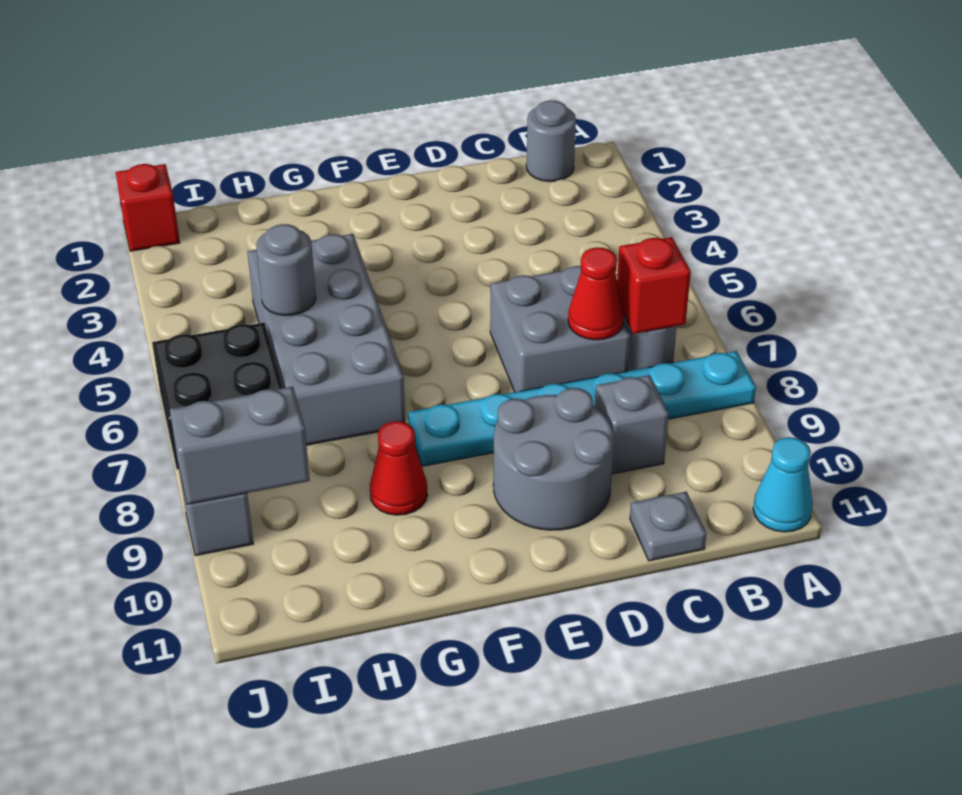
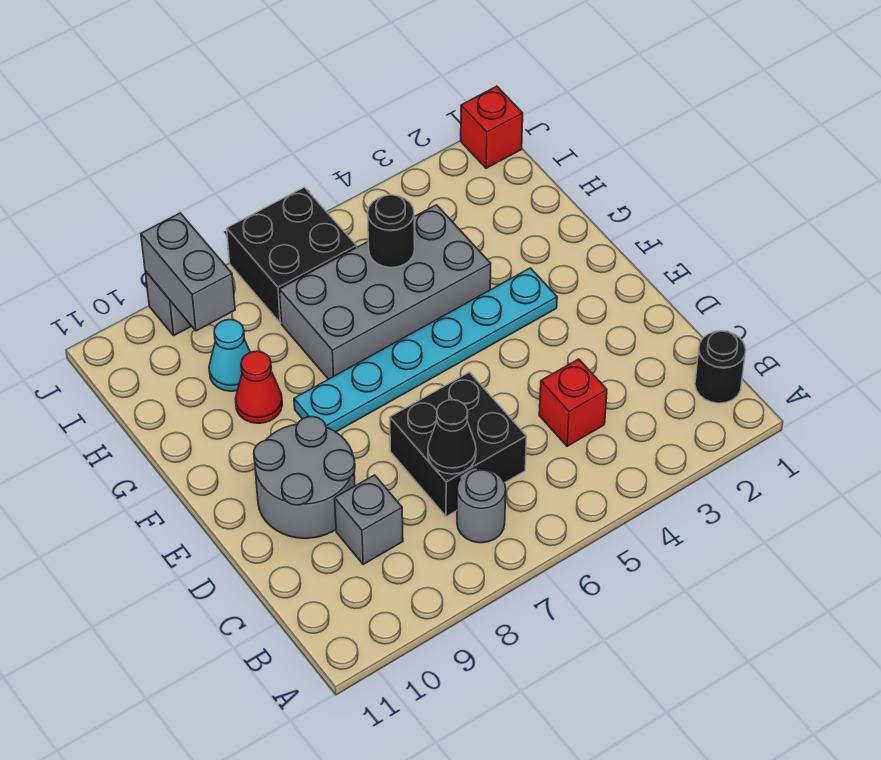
cyan plate A8:F8 level 1 -> cyan plate F3:F8 level 1
cyan cone A11 level 1 -> cyan cone H9 level 1
grey round brick B1 level 1 -> black round brick B1 level 1
red brick B7 level 2 -> red brick C4 level 1
grey brick C6:D7 level 1 -> black brick C6:D7 level 1
red cone C7 level 2 -> black cone C7 level 2
grey plate C11 level 1 -> none
grey round brick H5 level 2 -> black round brick H5 level 2

